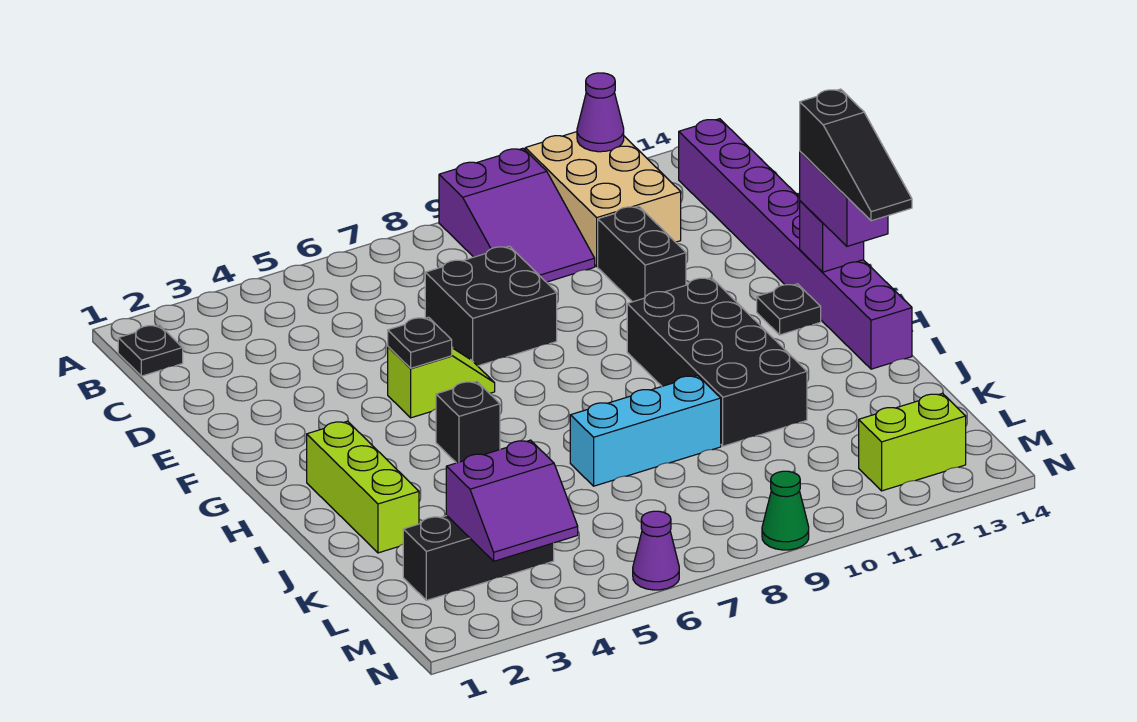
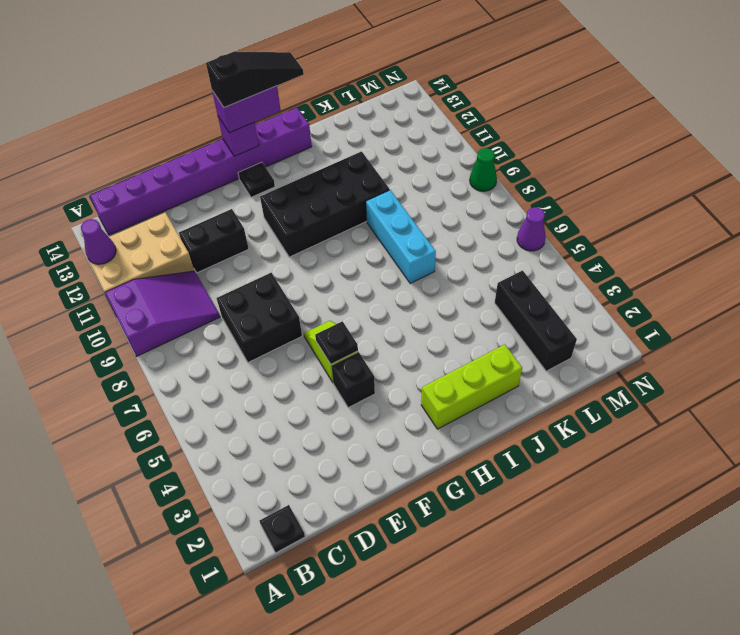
black brick H5 level 1 -> black brick F4 level 1
purple slope L3:M4 level 2 top L -> none
lime brick M12:M13 level 1 -> none

